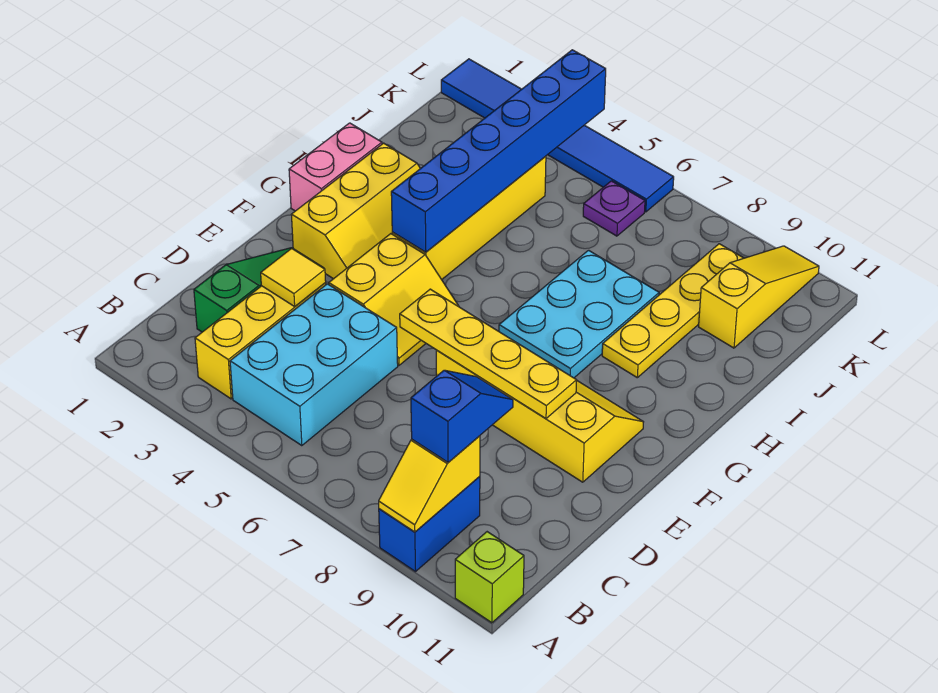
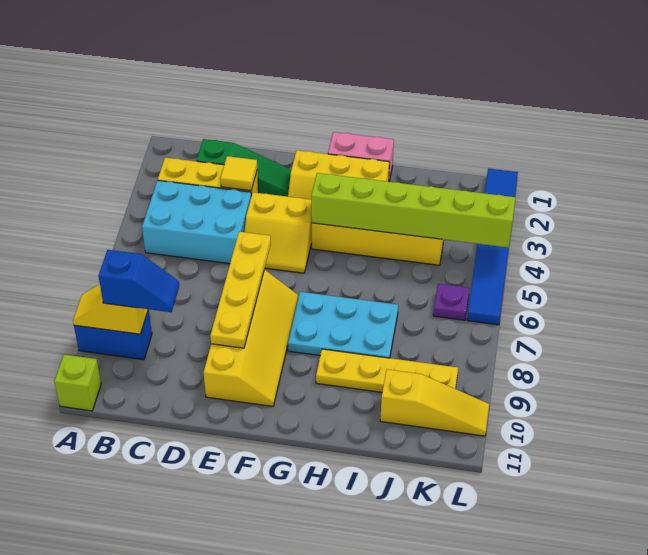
blue brick G4:L4 level 2 -> lime brick G4:L4 level 2

